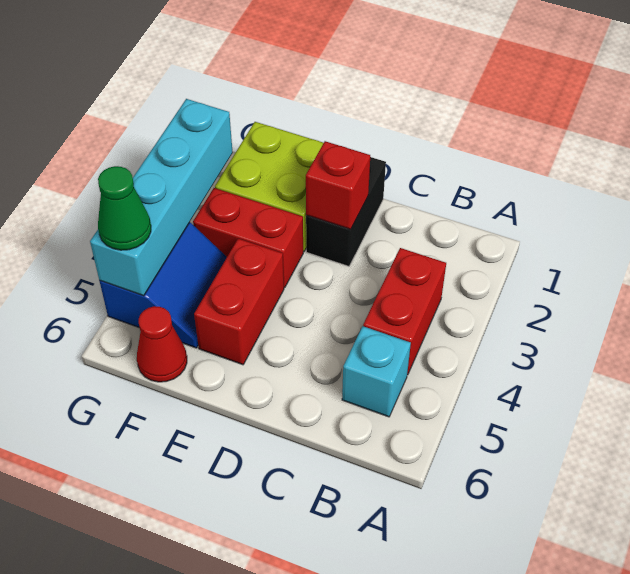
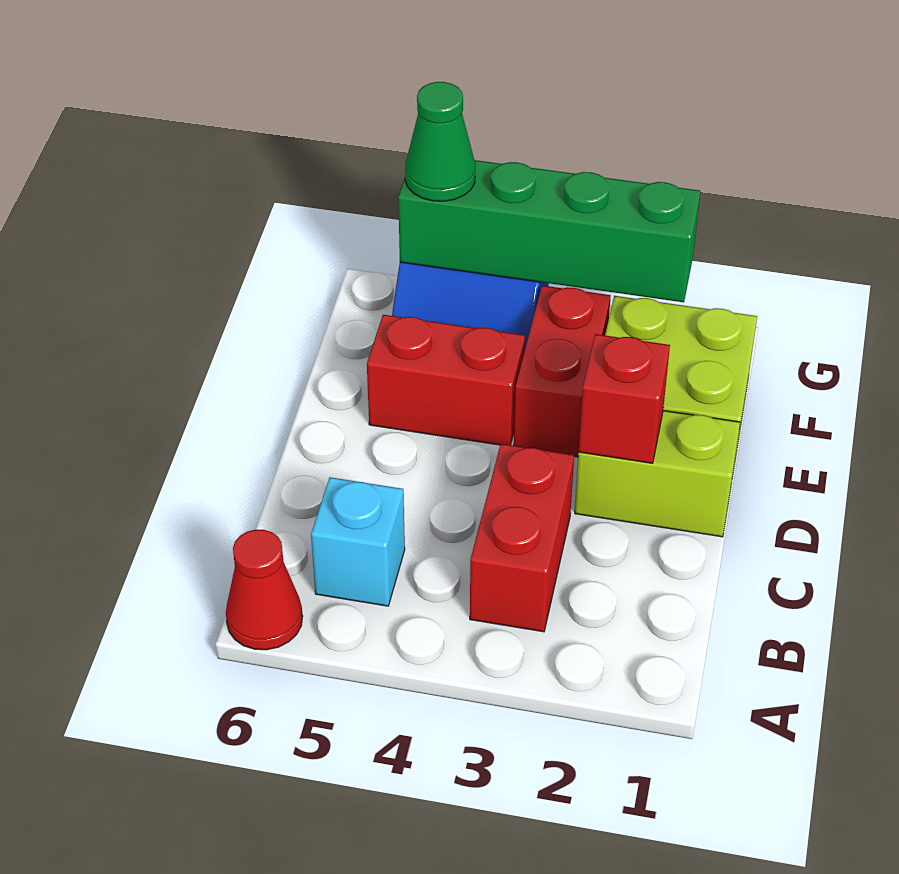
red brick B3:B4 level 1 -> red brick B3:C3 level 1
black brick D1:D2 level 1 -> lime brick D1:D2 level 1
red cone F6 level 1 -> red cone A6 level 1
cyan brick G2:G5 level 2 -> green brick G2:G5 level 2

